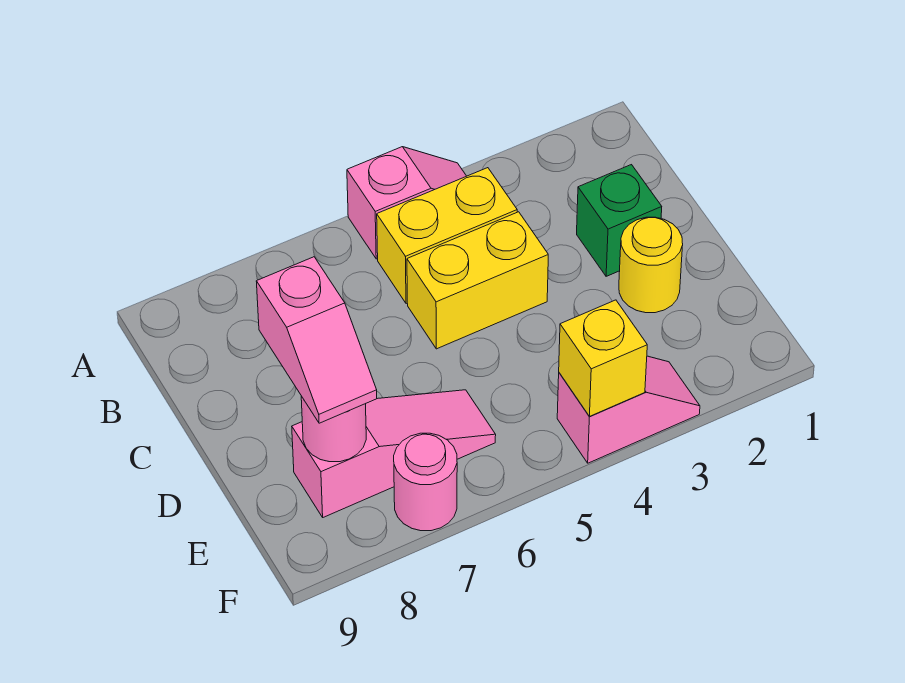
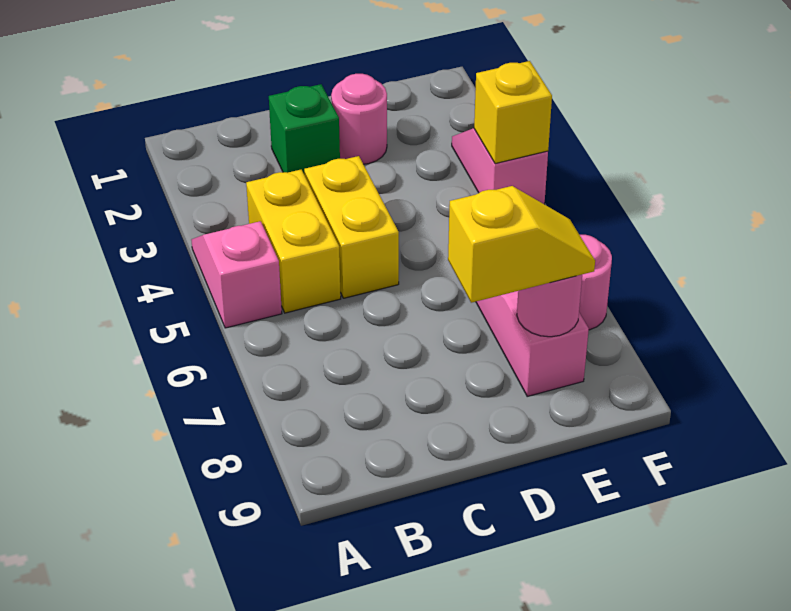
yellow round brick D2 level 1 -> pink round brick D2 level 1
pink slope D8:E8 level 3 top D -> yellow slope D8:E8 level 3 top D

